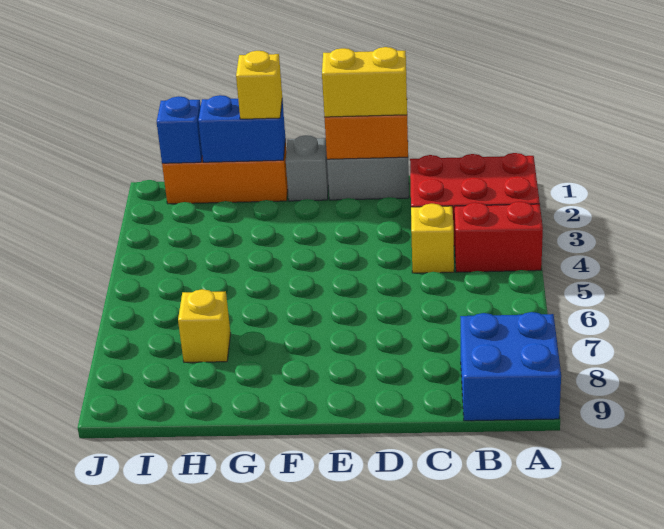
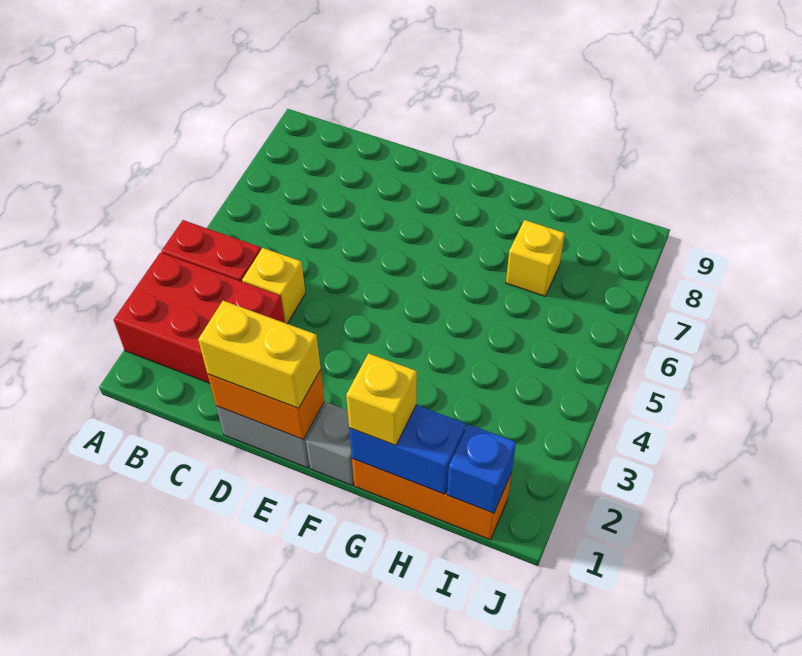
blue brick A8:B9 level 1 -> none

